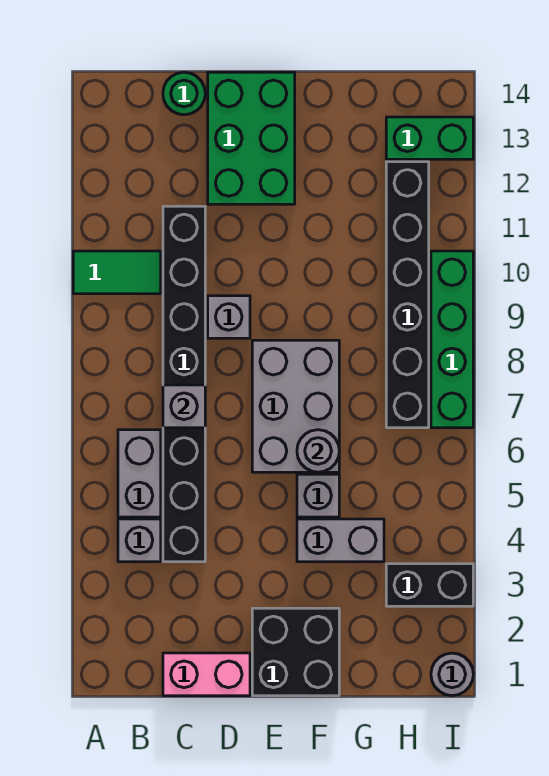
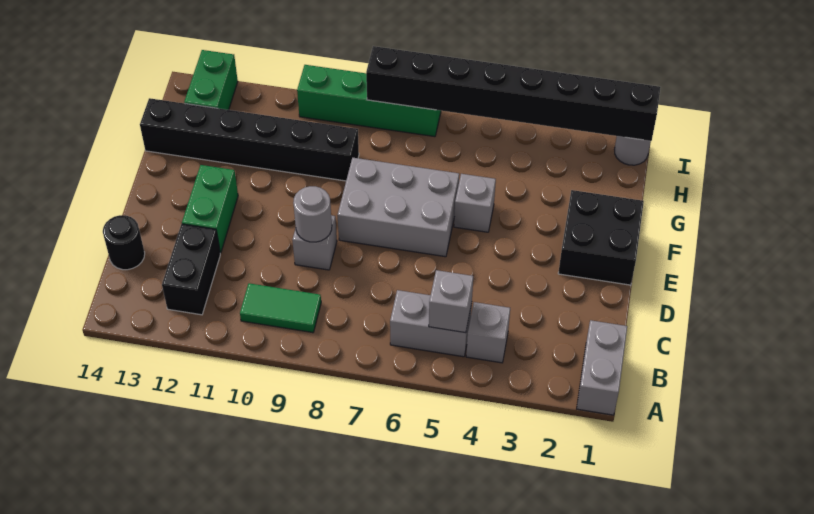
green tile A10:B10 level 1 -> green tile B9:B10 level 1
pink brick C1:D1 level 1 -> none
black brick C4:C11 level 1 -> black brick I1:I8 level 2
grey brick C7 level 2 -> grey brick B5 level 2
green round brick C14 level 1 -> black round brick C14 level 1
green brick D12:E14 level 1 -> green brick D12:E12 level 1
grey brick F4:G4 level 1 -> grey brick A1:B1 level 1
grey round brick F6 level 2 -> grey round brick D9 level 2
black brick H3:I3 level 1 -> black brick B12:C12 level 1
black brick H7:H12 level 1 -> black brick G9:G14 level 1

